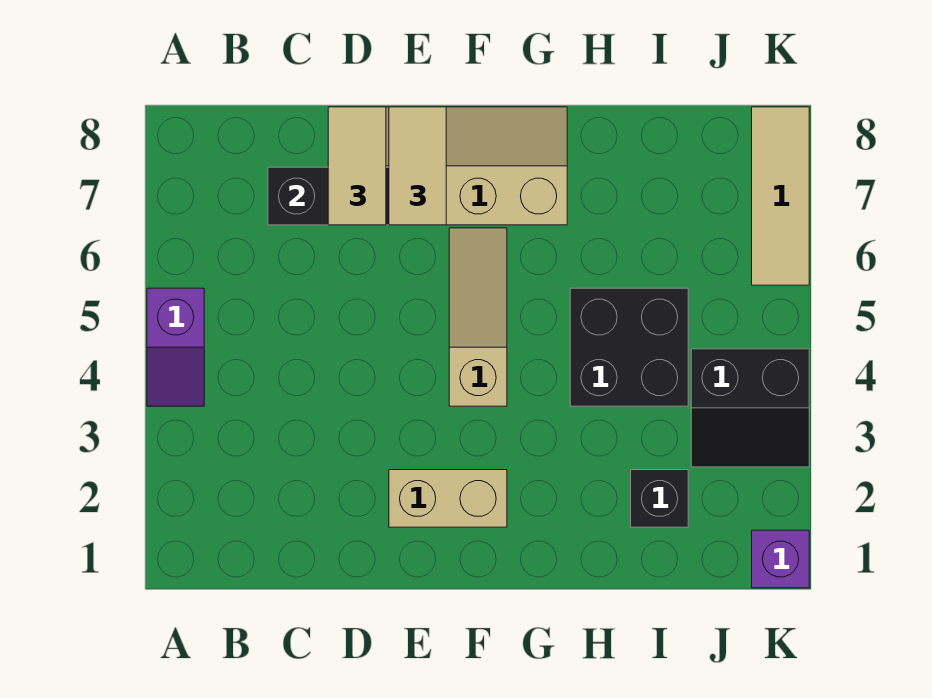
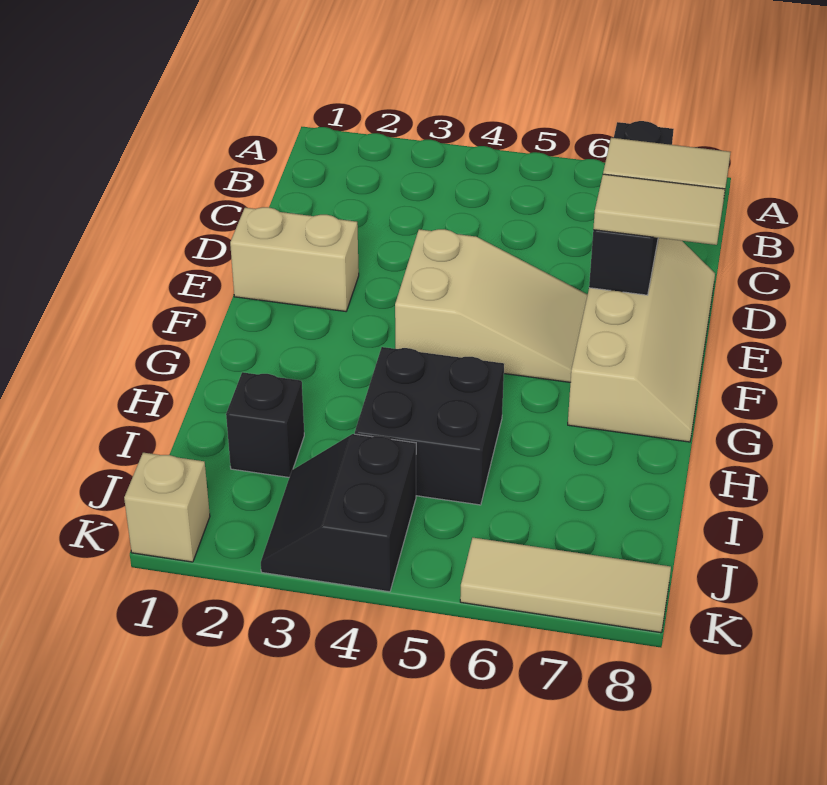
purple slope A4:A5 level 1 top 5 -> none
tan brick E2:F2 level 1 -> tan brick E1:E2 level 1
tan slope F4:F6 level 1 top 4 -> tan slope E4:F6 level 1 top 4
purple brick K1 level 1 -> tan brick K1 level 1

